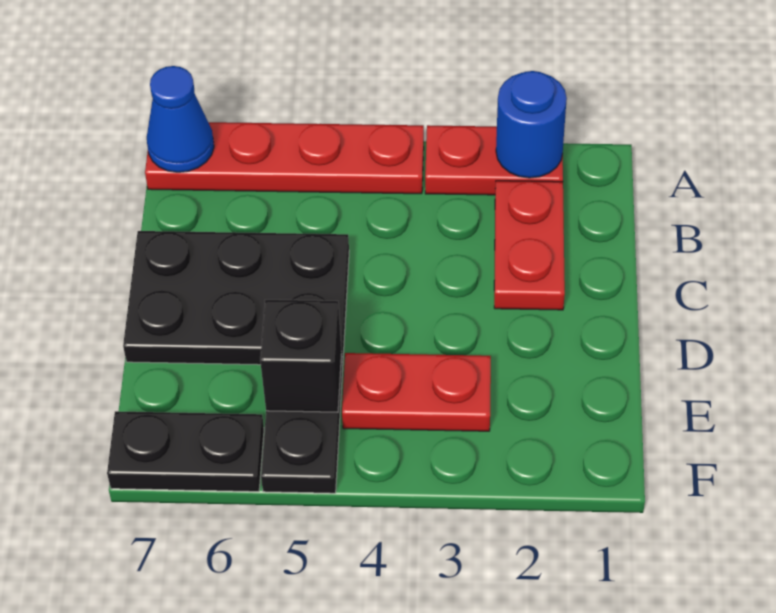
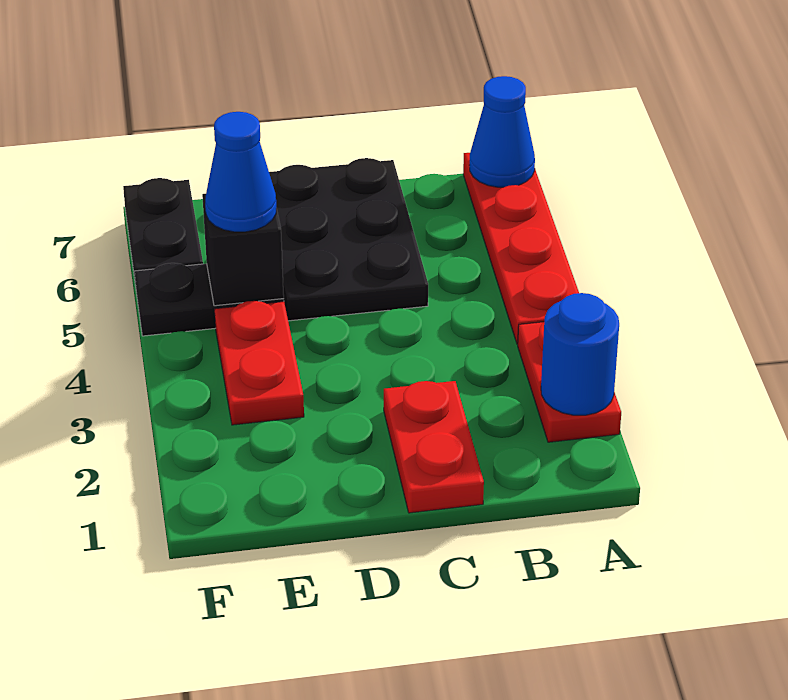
red plate B2:C2 level 1 -> red plate C1:C2 level 1
none -> blue cone E5 level 3

